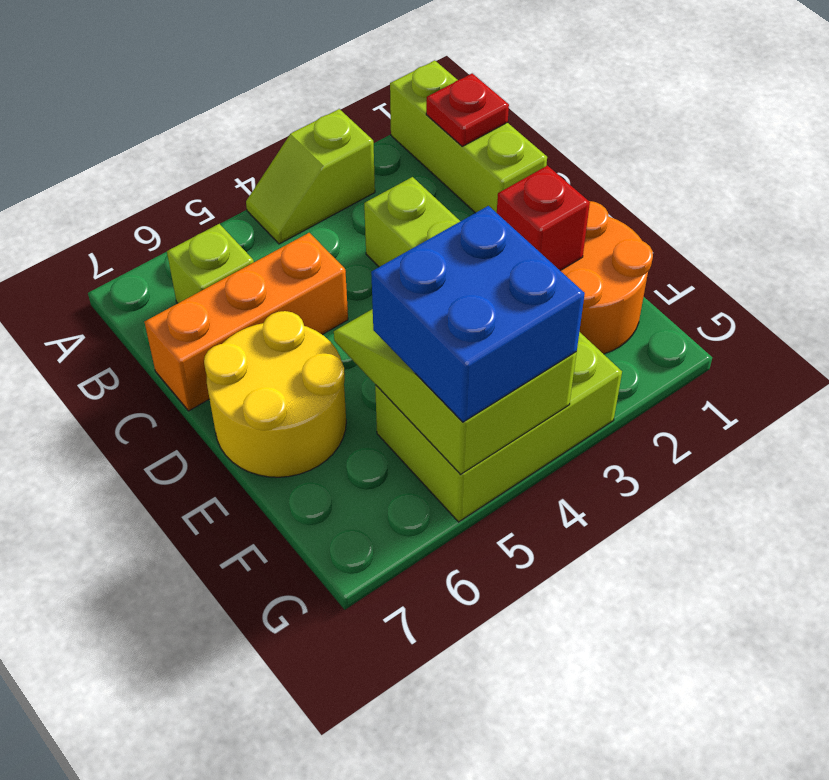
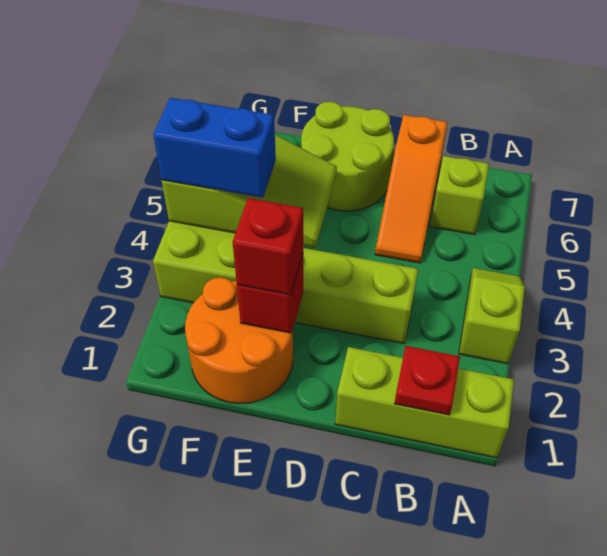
orange brick C5:C7 level 1 -> orange slope C5:C7 level 1 top 7
yellow round brick D6:E7 level 1 -> lime round brick D6:E7 level 1
none -> red brick E2 level 3
blue brick F4:G5 level 3 -> blue brick F4:G4 level 3

